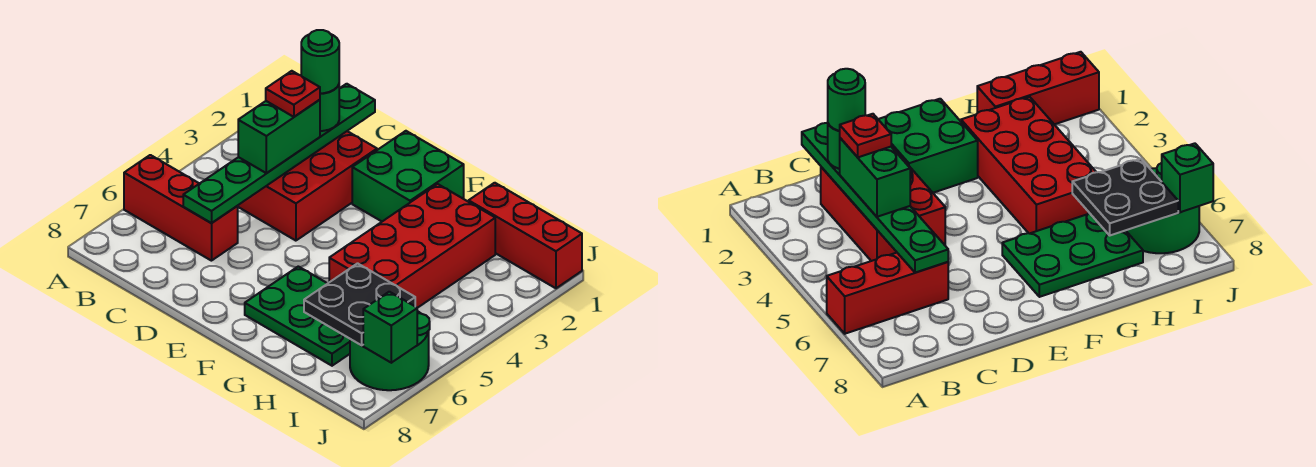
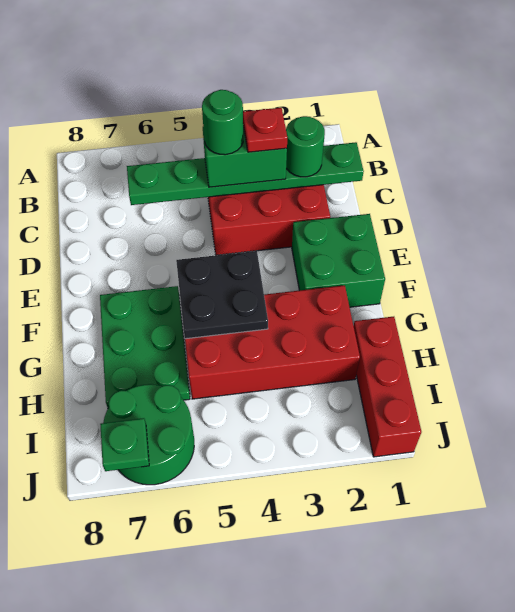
red brick A6:C6 level 1 -> none
green round brick C2 level 4 -> green round brick C4 level 4
black plate H6:I7 level 2 -> black plate F4:G5 level 2
green brick J7 level 2 -> green plate J7 level 2

